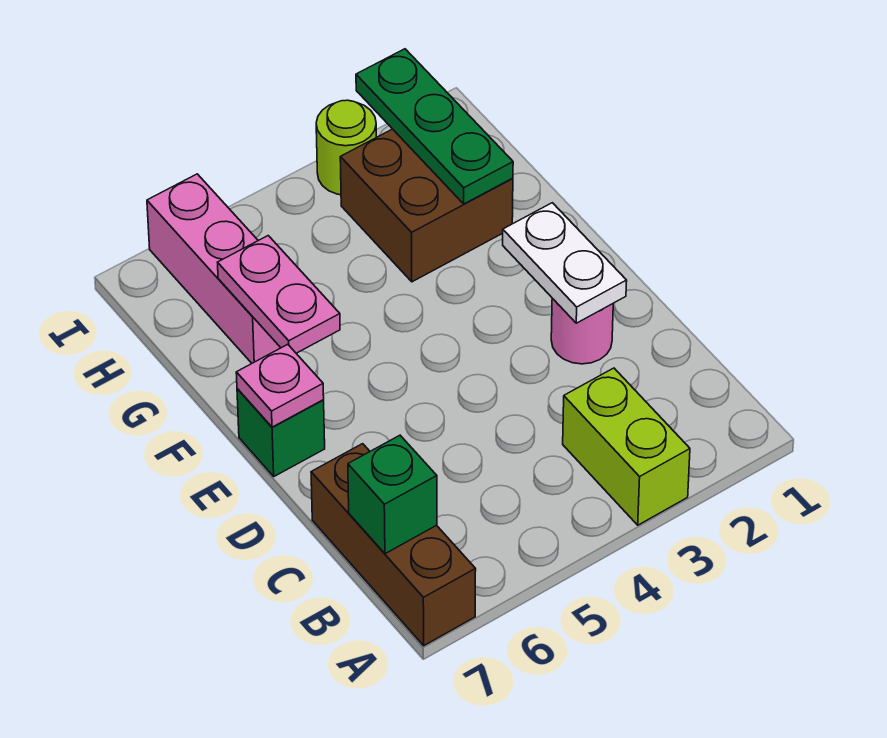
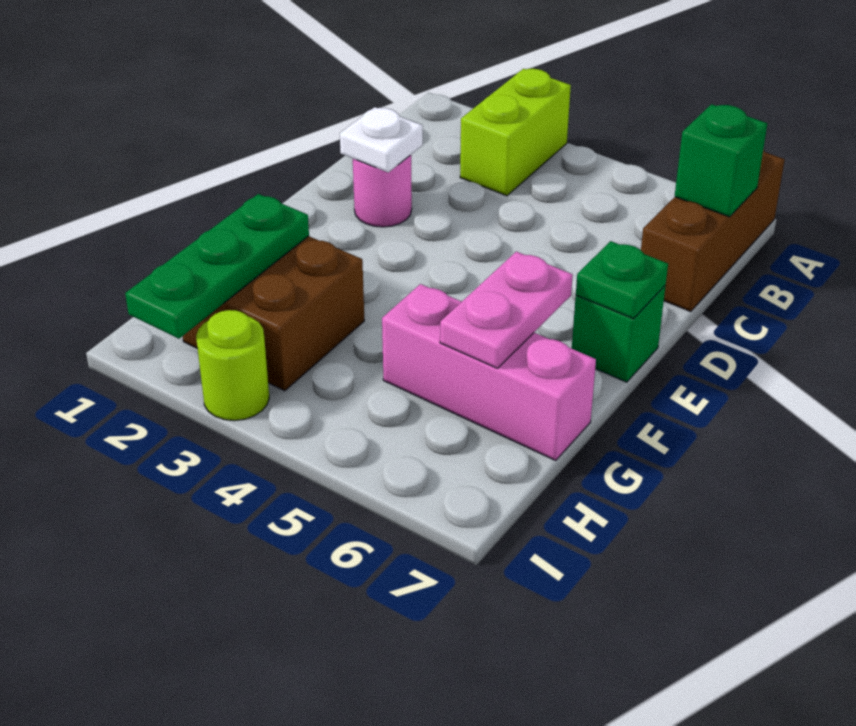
white plate D2:E2 level 2 -> white plate D2 level 2
pink plate E7 level 2 -> green plate E7 level 2
pink brick G6:I6 level 1 -> pink brick G5:G7 level 1

